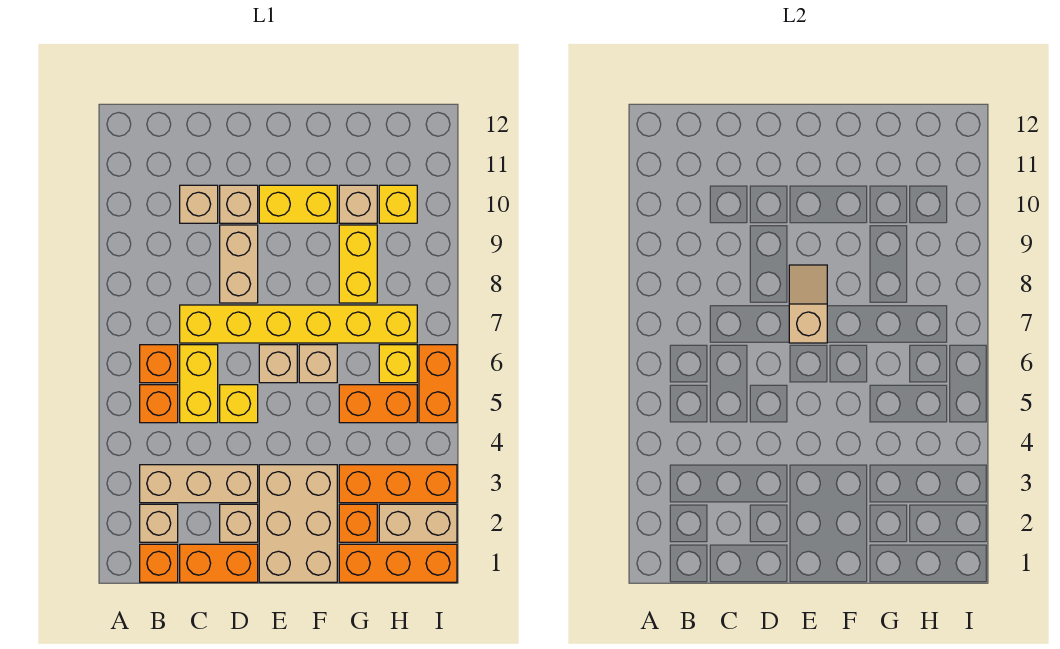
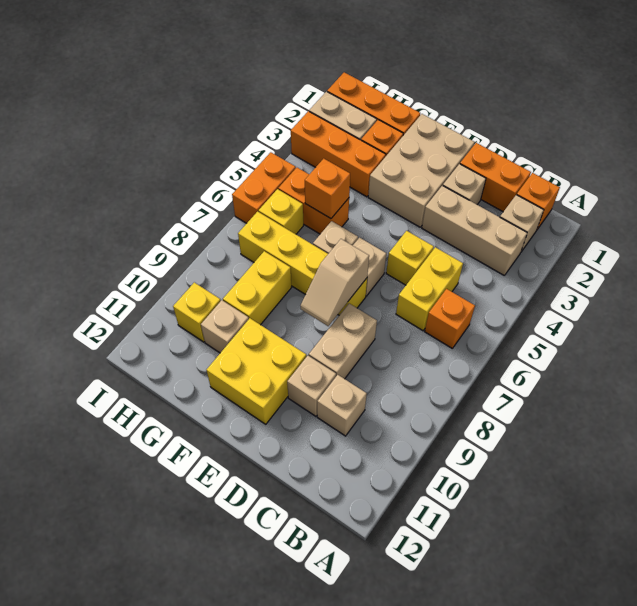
orange brick B5 level 1 -> orange brick G5 level 2
yellow brick C7:H7 level 1 -> yellow brick E7:H7 level 1
yellow brick E10:F10 level 1 -> yellow brick E10:F11 level 1

